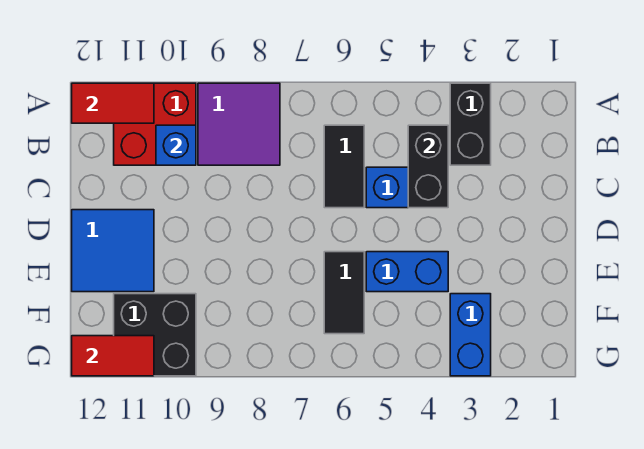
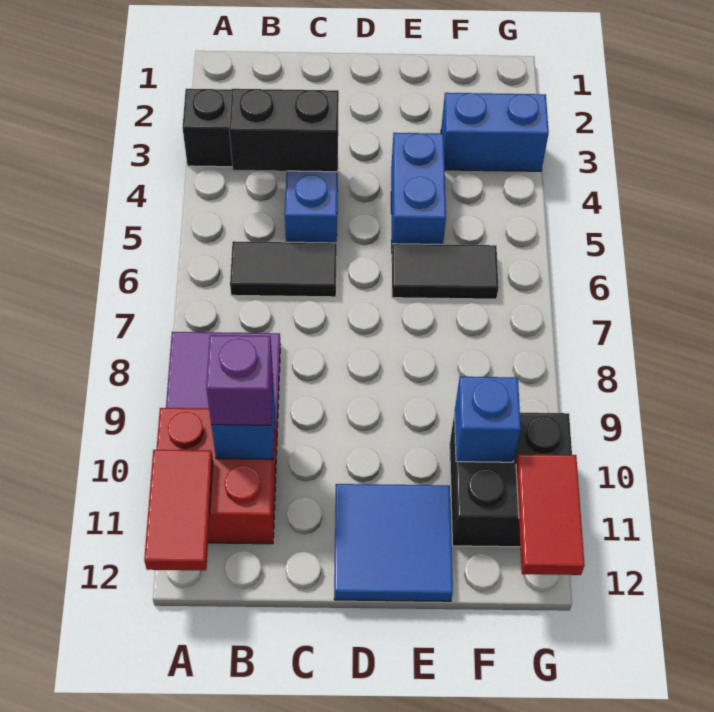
none -> purple brick B10 level 3
none -> blue brick F10 level 2

